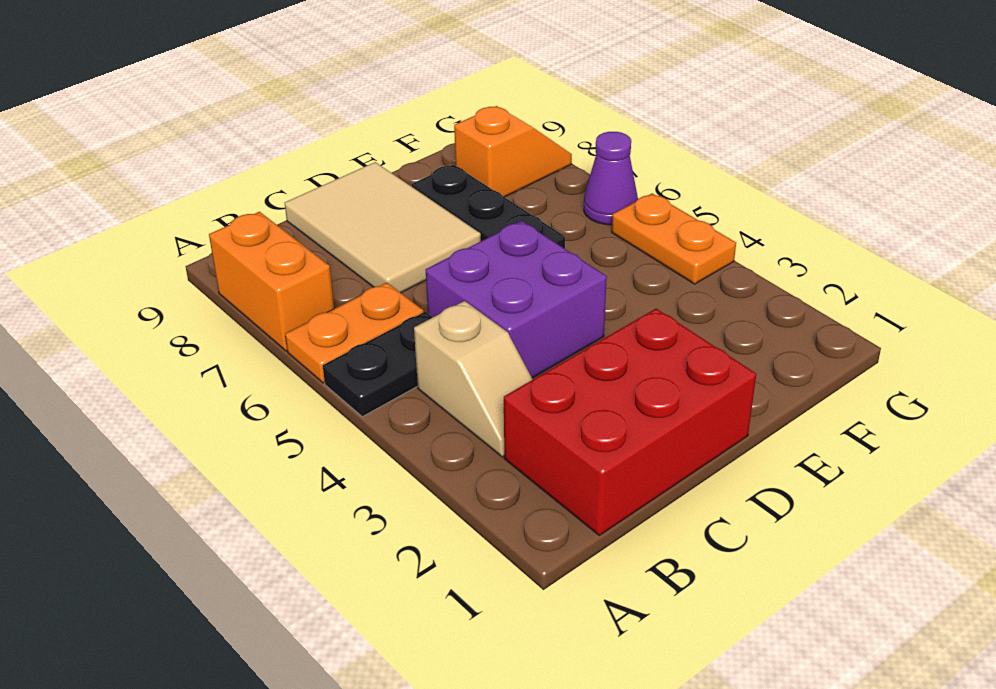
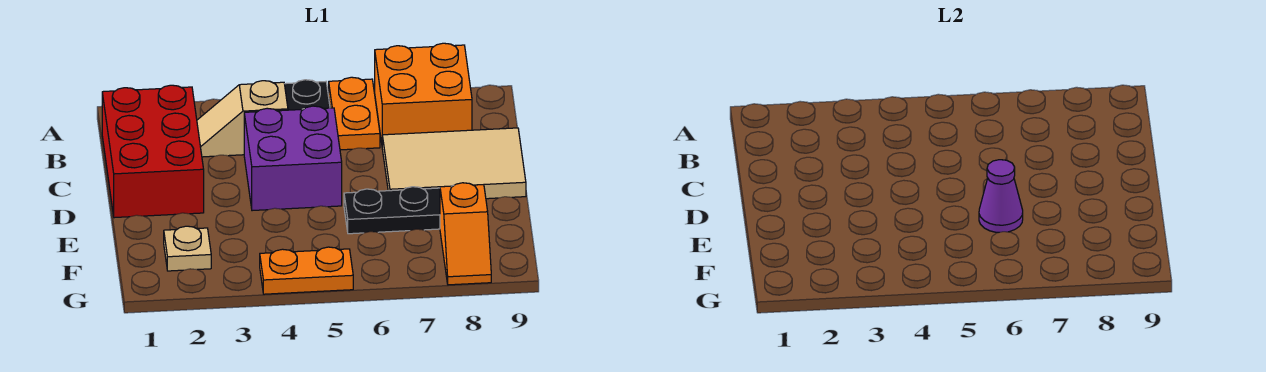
orange brick A7:A8 level 1 -> orange brick A7:B8 level 1
none -> tan plate F2 level 1
purple cone G6 level 1 -> purple cone E6 level 2

